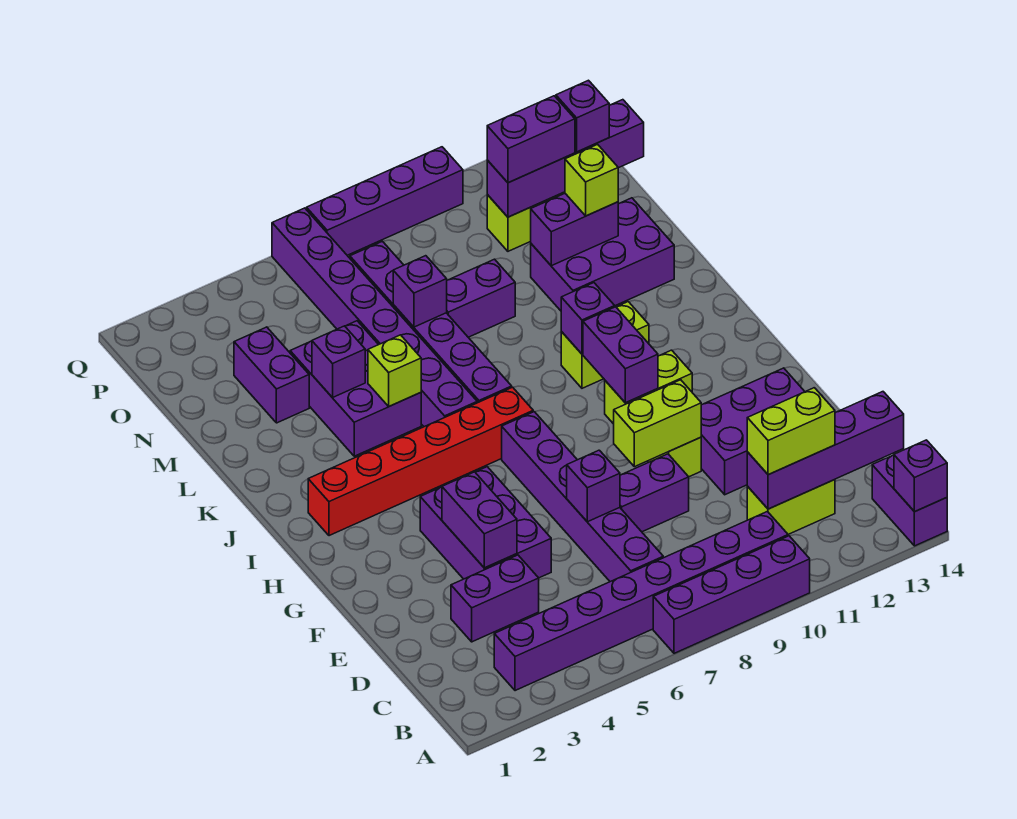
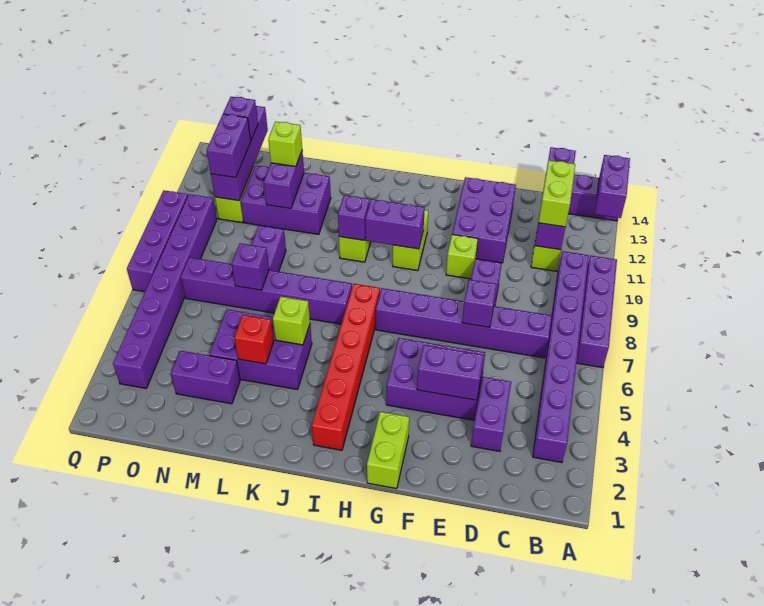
purple brick A14 level 2 -> purple brick A13:A14 level 2
lime brick F9:F10 level 2 -> lime brick G1:G2 level 1
purple brick J6:Q6 level 1 -> purple brick P3:P10 level 1
purple brick L4 level 2 -> red brick L4 level 2
purple brick L11:M13 level 1 -> purple brick L11:N12 level 1

